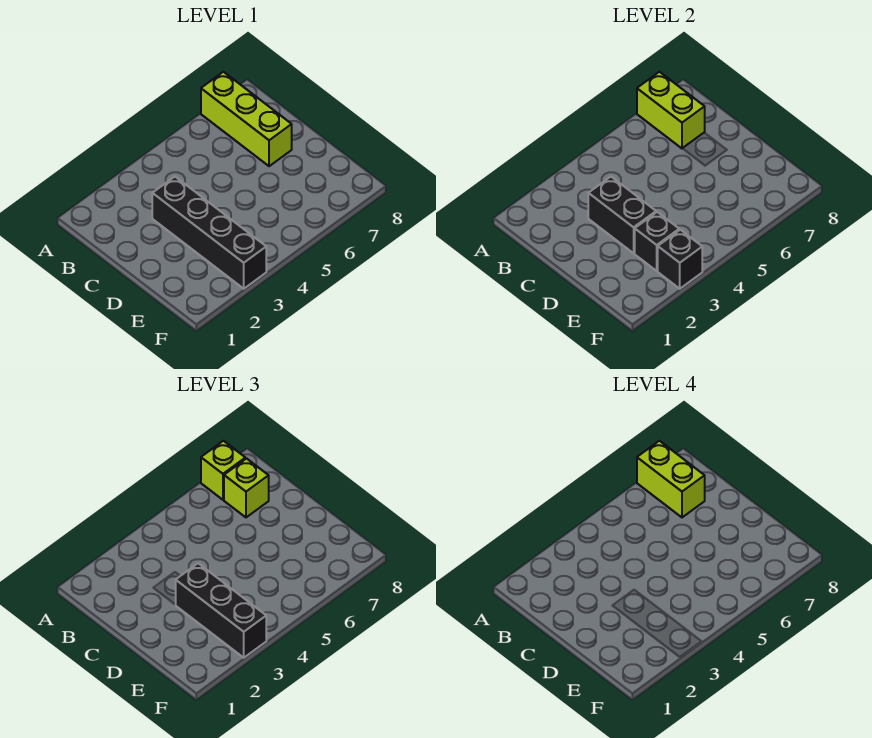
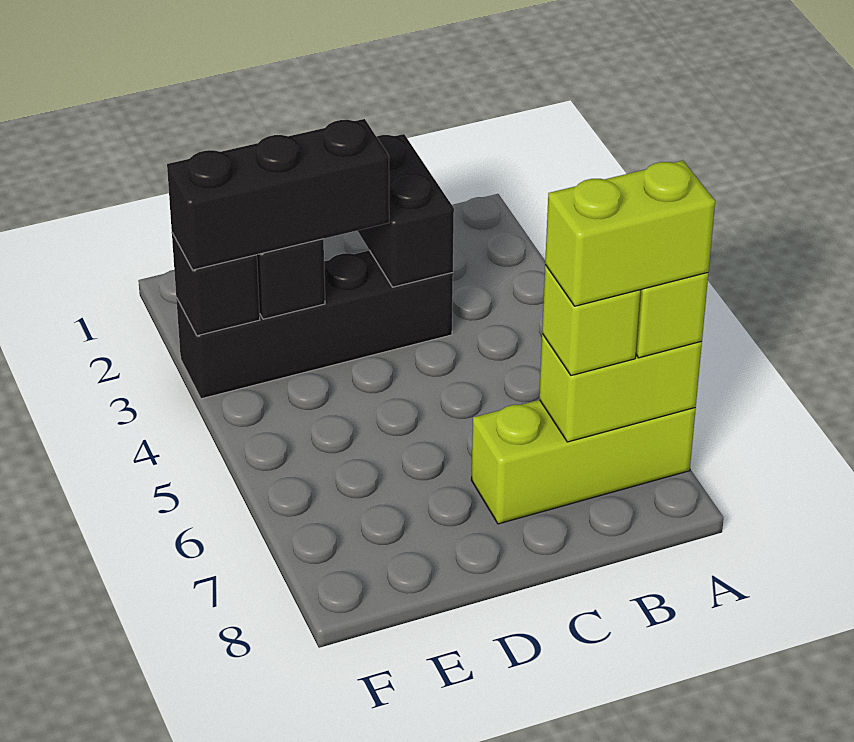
black brick C3:D3 level 2 -> black brick C2:C3 level 2

